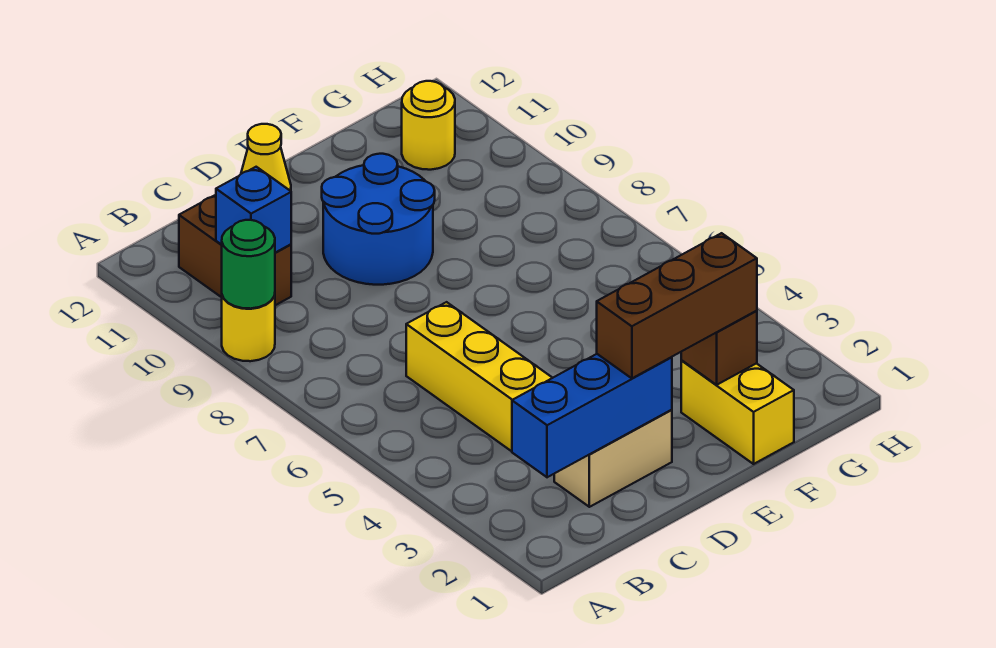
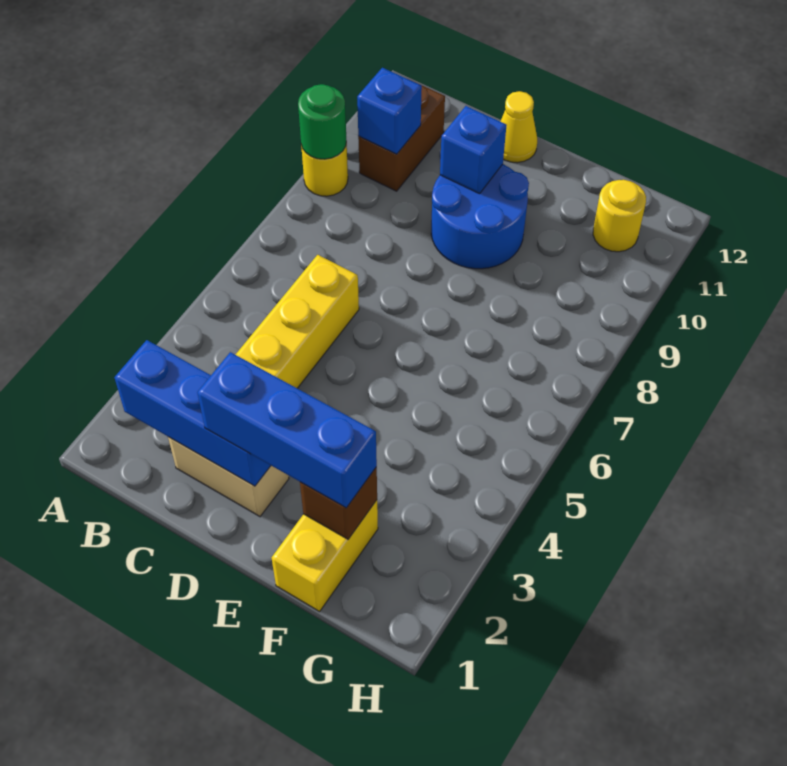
brown brick D2:F2 level 3 -> blue brick D2:F2 level 3
none -> blue brick D10 level 2

